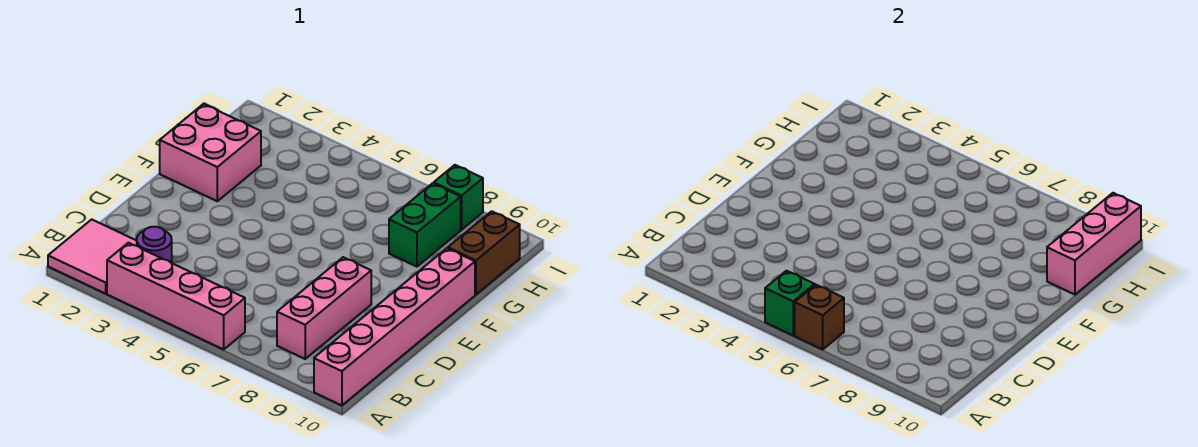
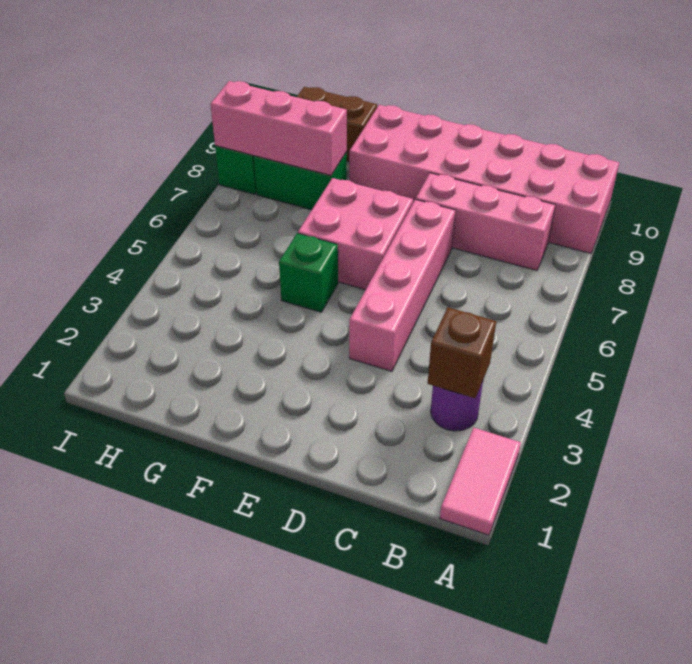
pink tile A1:B2 level 1 -> pink tile A1:A2 level 1
pink brick A3:A6 level 1 -> pink brick D4:D7 level 1
green brick A5 level 2 -> green brick F5 level 1
brown brick A6 level 2 -> brown brick B3 level 2
pink brick A10:F10 level 1 -> pink brick A9:F10 level 1
pink brick F1:G2 level 1 -> pink brick E6:F7 level 1
pink brick G10:I10 level 2 -> pink brick G8:I8 level 2

